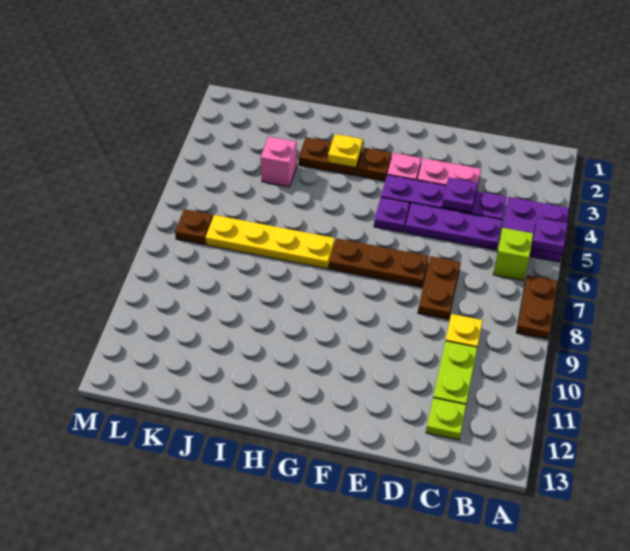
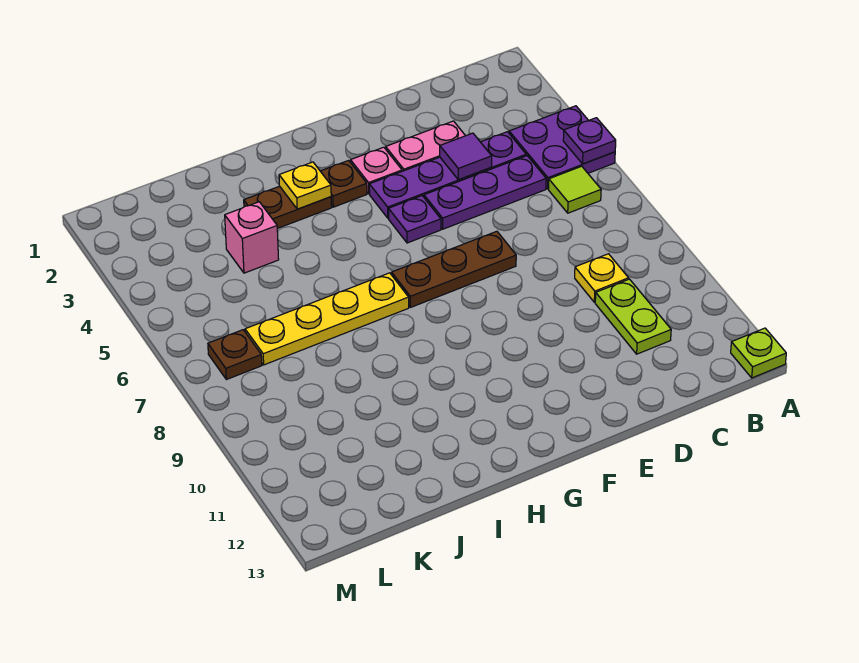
brown plate A7:A8 level 1 -> none
lime brick B6 level 1 -> lime tile B6 level 1
lime plate C12 level 1 -> lime plate A13 level 1
purple plate D4 level 2 -> purple tile D4 level 2
brown plate D7:D8 level 1 -> none

